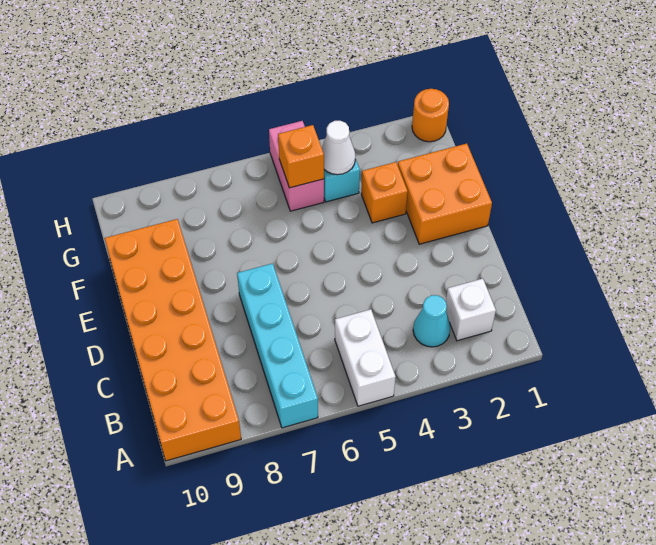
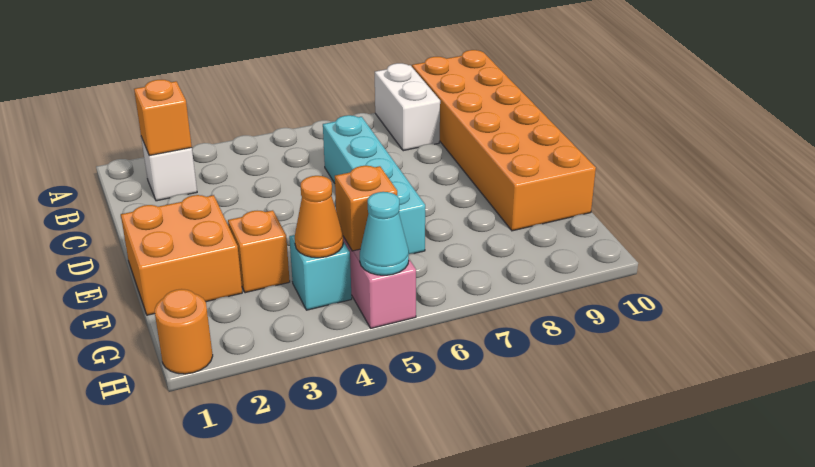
white brick A5:B5 level 1 -> white brick A8:B8 level 1
cyan brick A7:D7 level 1 -> cyan brick C6:F6 level 1
none -> orange brick B2 level 2
cyan cone B3 level 1 -> cyan cone H5 level 2
white cone G4 level 2 -> orange cone G4 level 2

